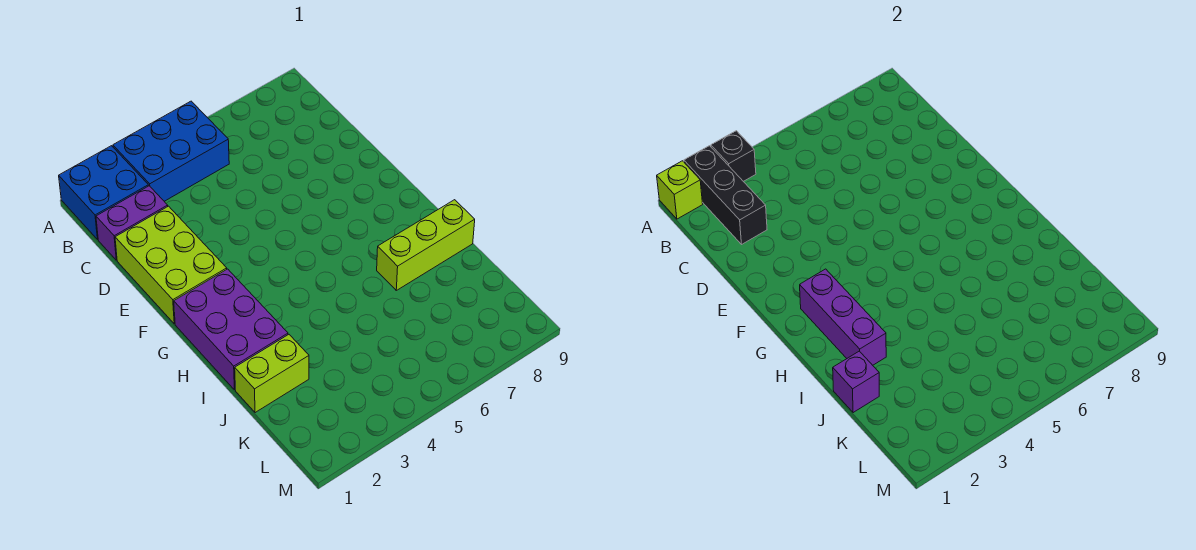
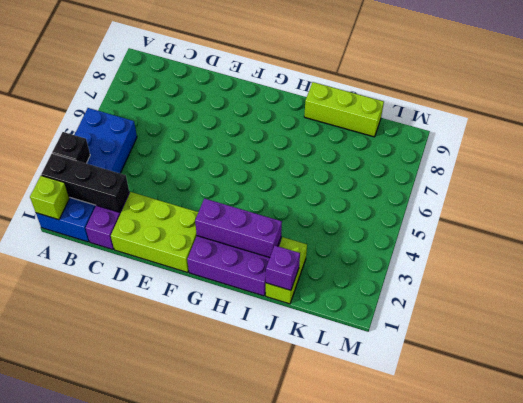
lime brick I7:I9 level 1 -> lime brick I9:K9 level 1

